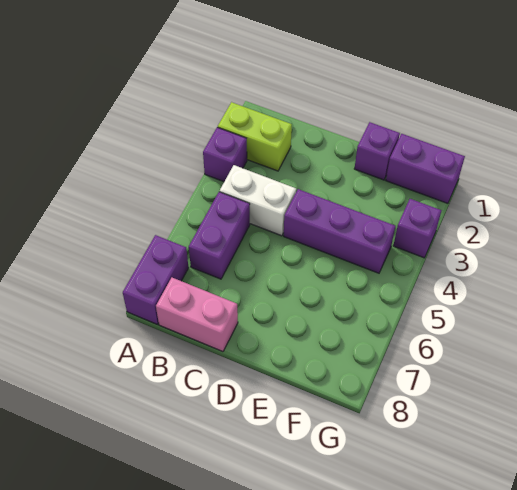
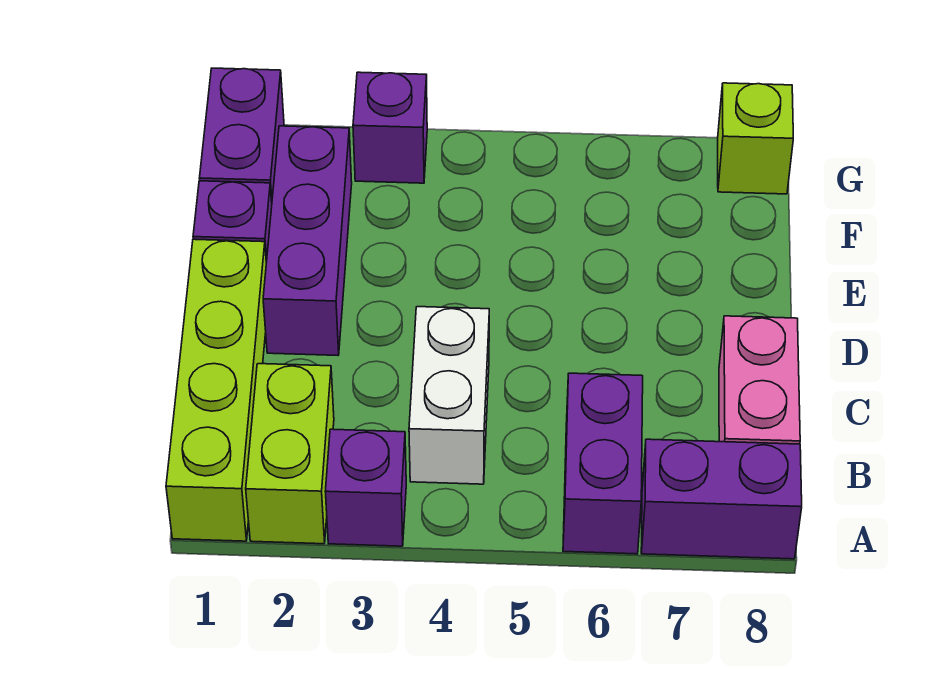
none -> lime brick A1:D1 level 1
purple brick B5:B6 level 1 -> purple brick A6:B6 level 1
purple brick D4:F4 level 1 -> purple brick D2:F2 level 1
none -> lime brick G8 level 1

